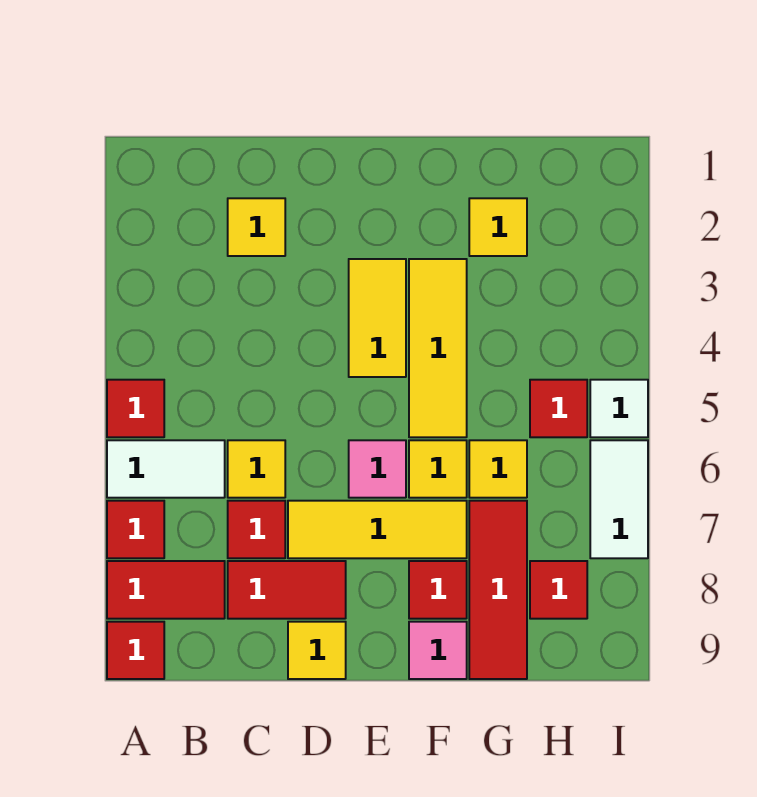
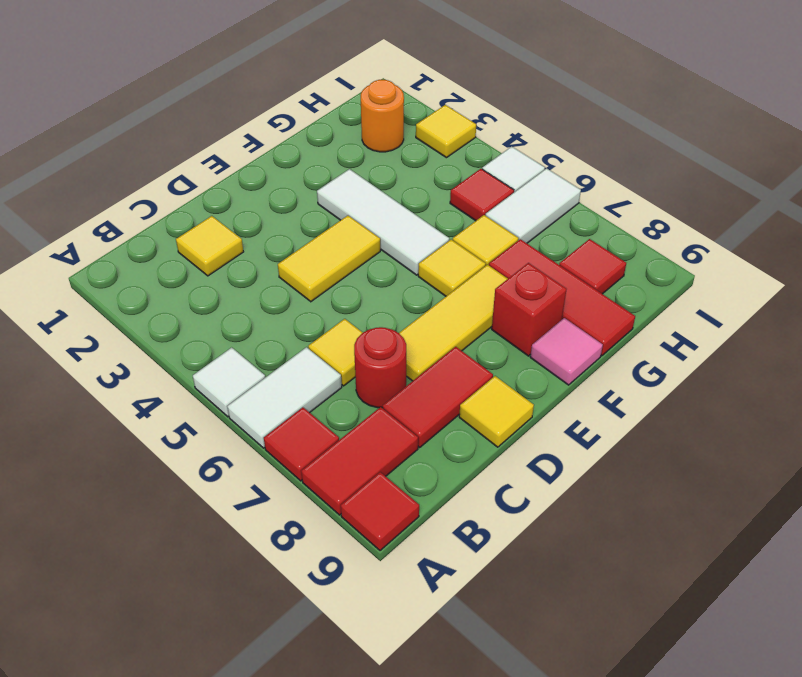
red tile A5 level 1 -> white tile A5 level 1
red tile C7 level 1 -> red round brick C7 level 1
yellow tile E3:E4 level 1 -> yellow tile D4:E4 level 1
pink tile E6 level 1 -> none
yellow tile F3:F5 level 1 -> white tile F3:F5 level 1
red tile F8 level 1 -> red brick F8 level 1
yellow tile G2 level 1 -> yellow tile I3 level 1
none -> orange round brick H2 level 1
white tile I6:I7 level 1 -> white tile H6:I6 level 1

